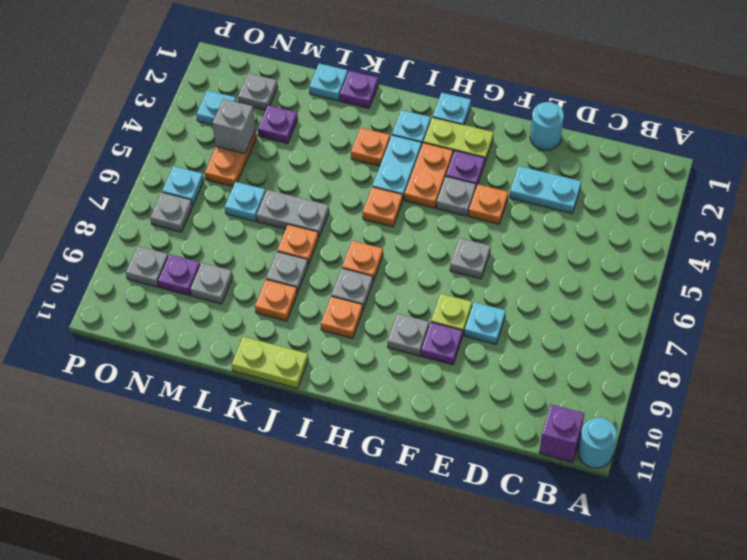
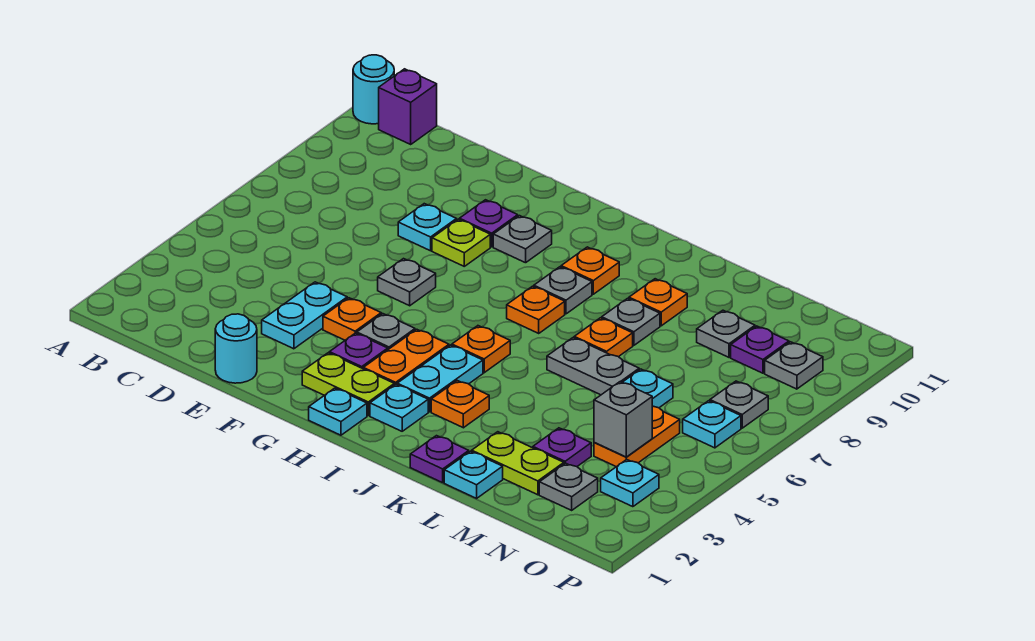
cyan plate D3:E3 level 1 -> cyan plate E3:E4 level 1
lime plate J11:K11 level 1 -> lime plate L2:M2 level 1

